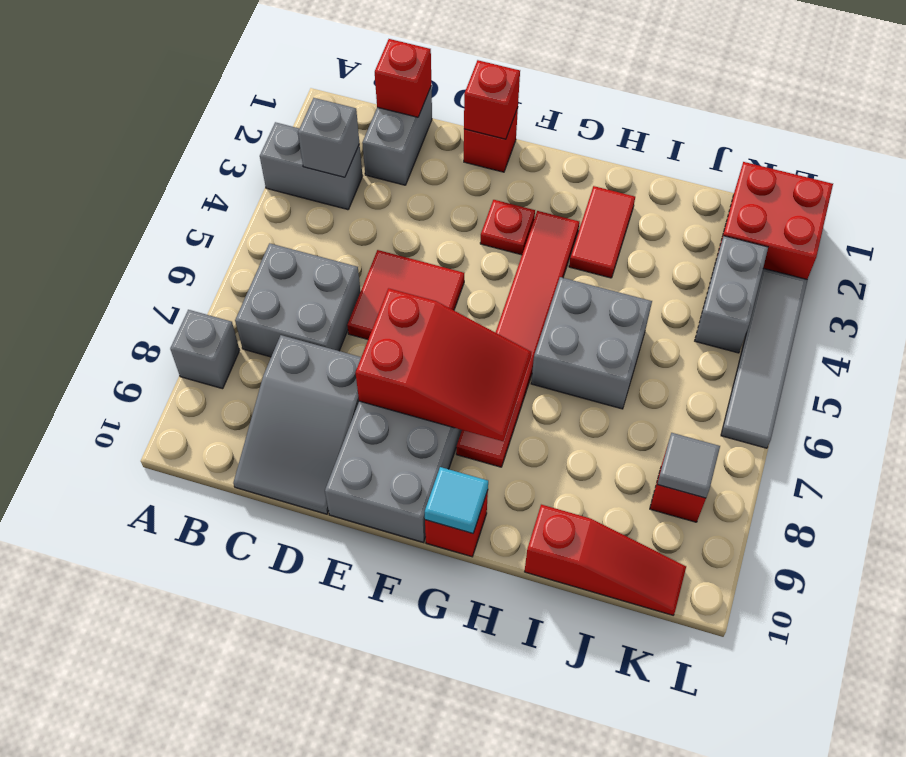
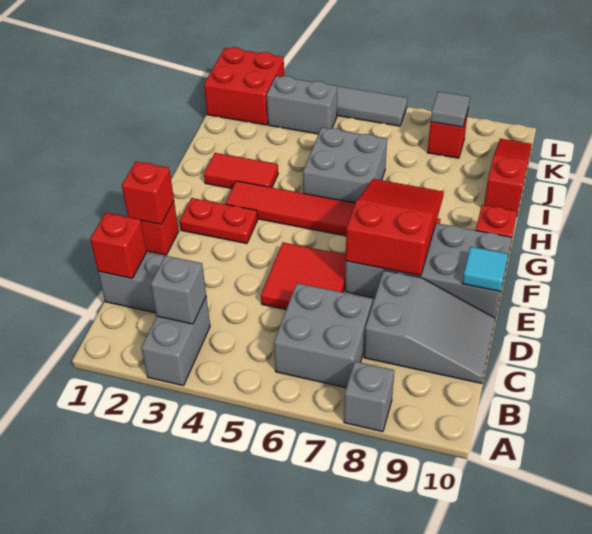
red plate F3 level 1 -> red plate F2:F3 level 1
cyan tile G10 level 2 -> cyan tile E10 level 2

